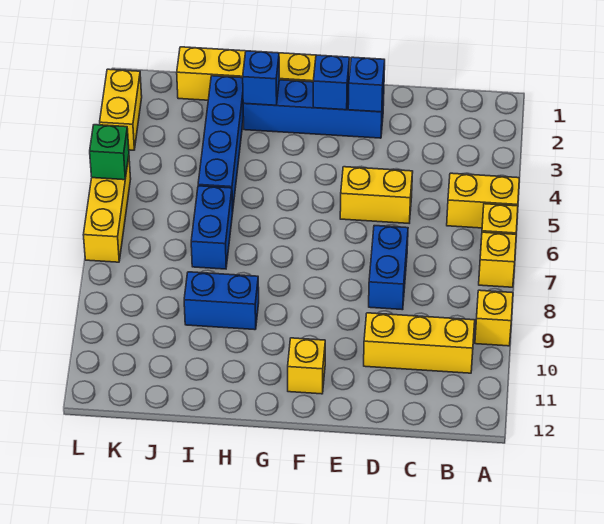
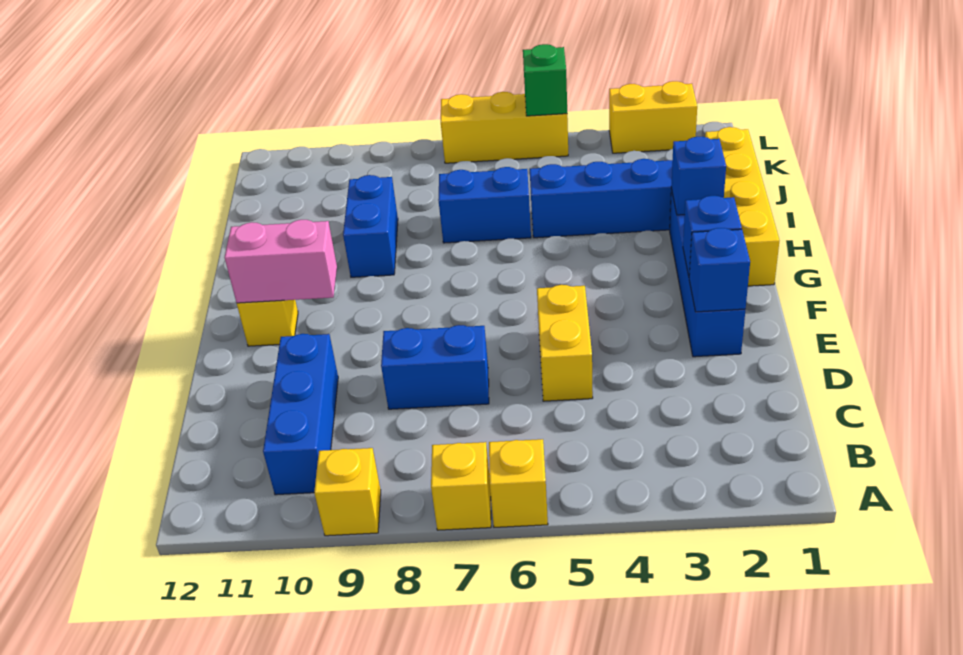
yellow brick A5:B5 level 1 -> none
yellow brick B10:D10 level 1 -> blue brick B10:D10 level 1
none -> pink brick F10:F11 level 2

